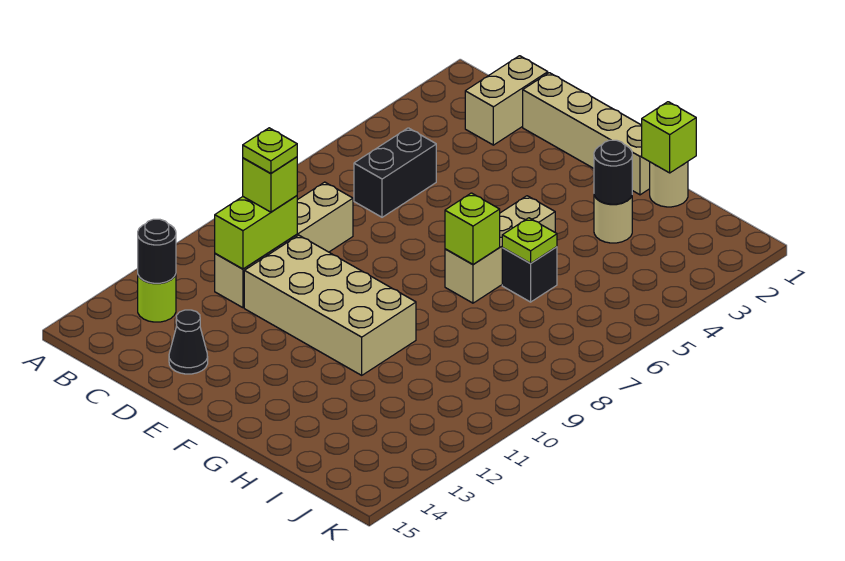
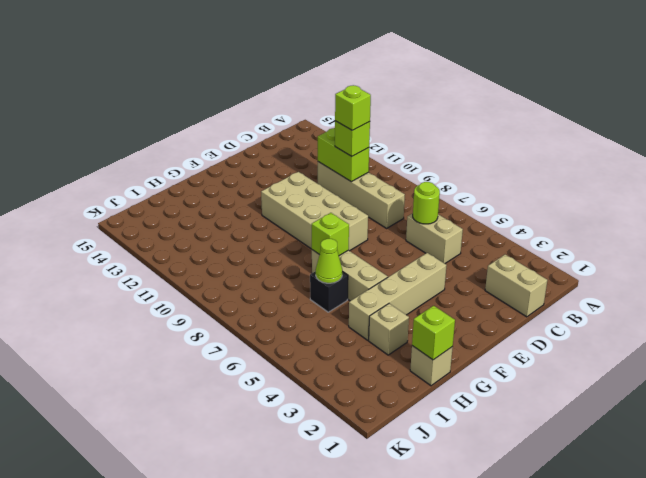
lime round brick B13 level 1 -> lime round brick C6 level 2
black round brick B13 level 2 -> none
black brick C5:C6 level 1 -> tan brick C5:C6 level 1
lime plate C10 level 4 -> lime brick C10 level 4
tan brick D1:G1 level 1 -> tan brick E4:H4 level 1
tan brick D10:G11 level 1 -> tan brick E8:F11 level 1
black cone D14 level 1 -> none
tan round brick H1 level 1 -> tan brick H1 level 1
tan round brick H3 level 1 -> tan brick H3 level 1
black round brick H3 level 2 -> none
lime plate H6 level 2 -> lime cone H6 level 2

